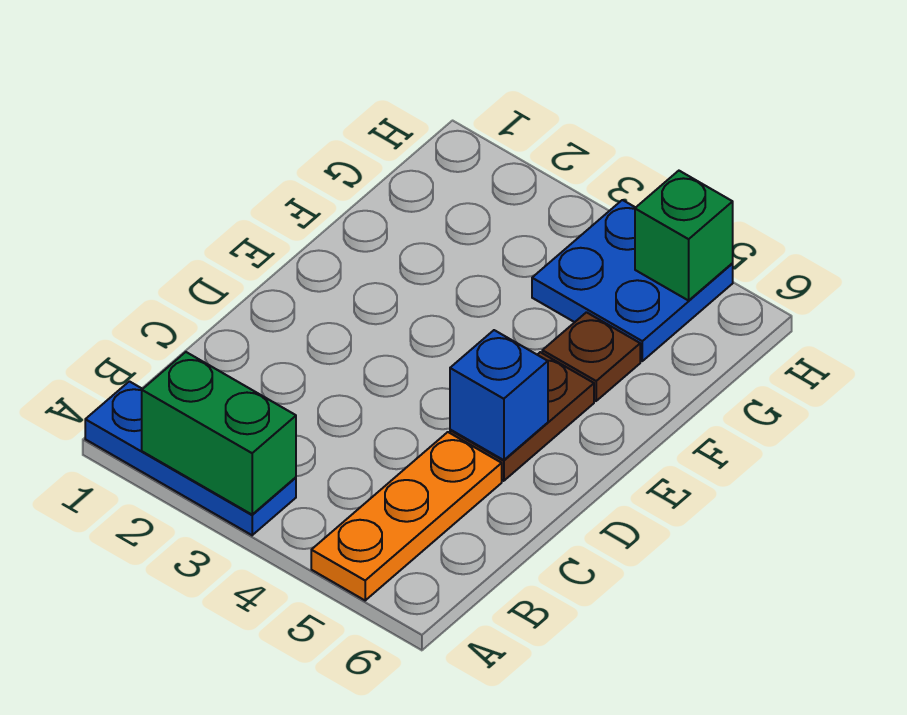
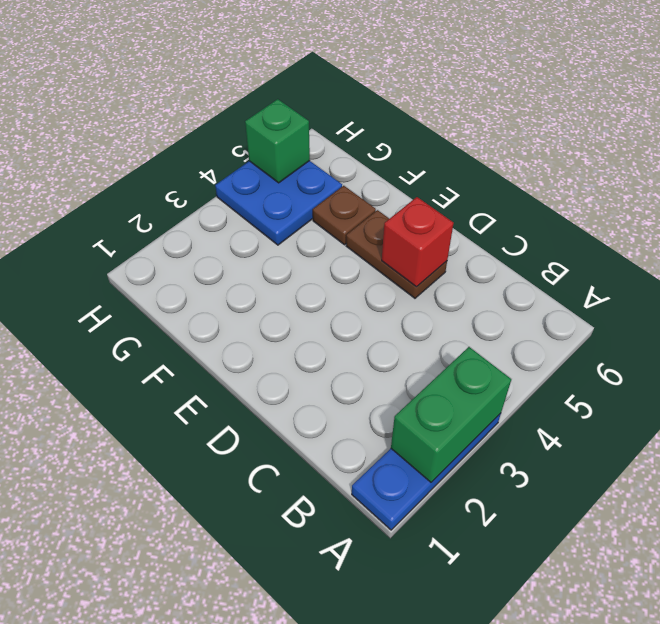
orange plate A5:C5 level 1 -> none
blue brick D5 level 2 -> red brick D5 level 2

